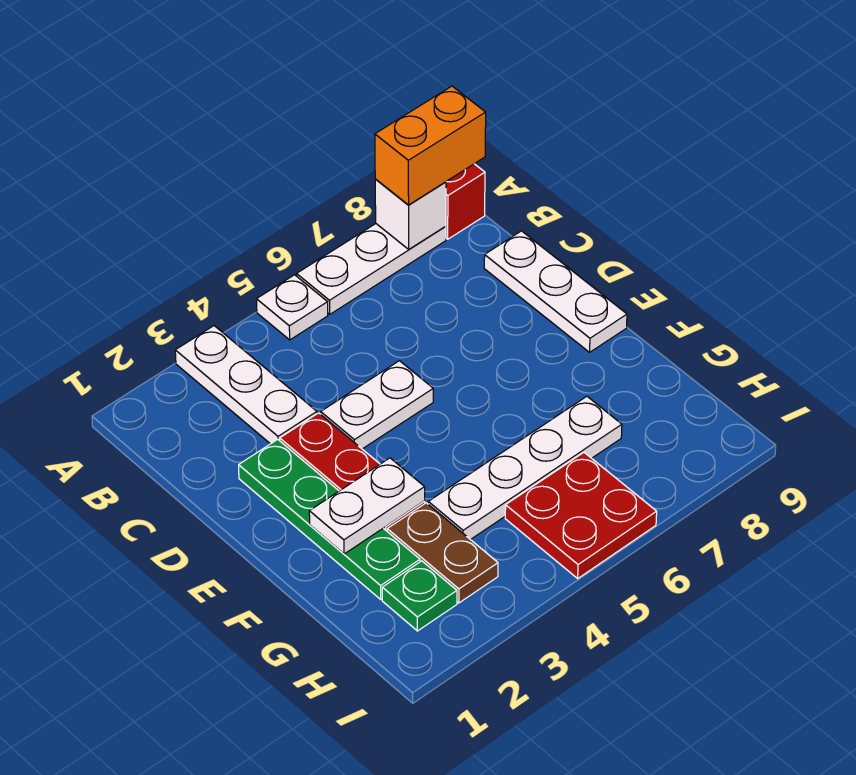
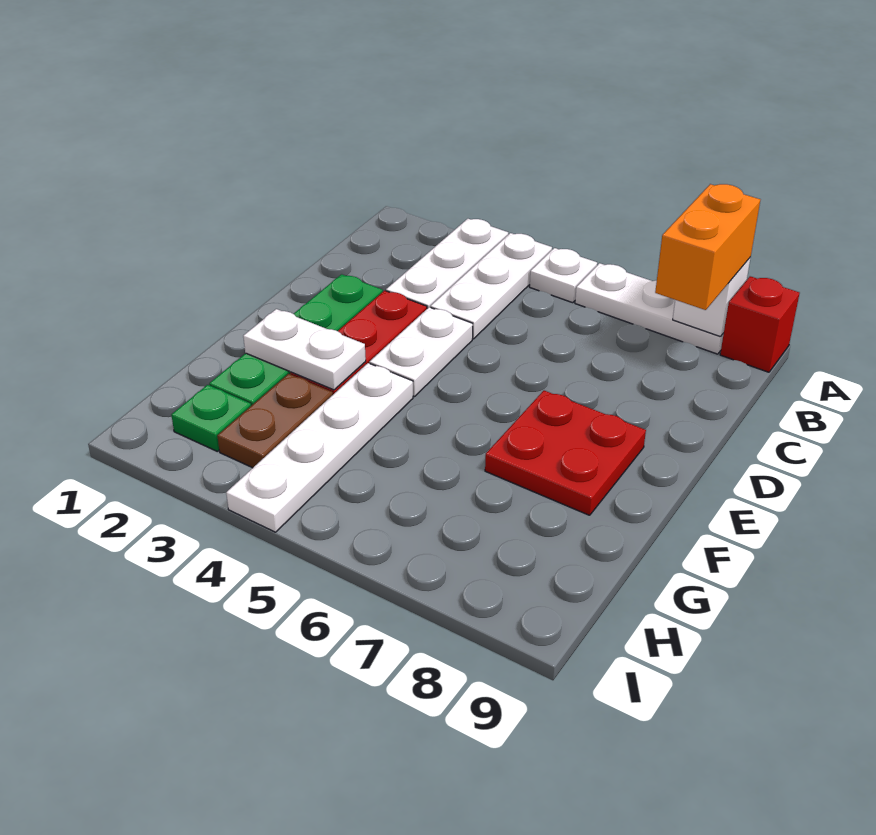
orange brick A8:A9 level 3 -> orange brick A8:B8 level 3
white plate C9:E9 level 1 -> white plate A4:C4 level 1
white plate D4:D5 level 1 -> white plate D4:E4 level 1
white plate G4:G7 level 1 -> white plate F4:I4 level 1
red plate H5:I6 level 1 -> red plate E7:F8 level 1

